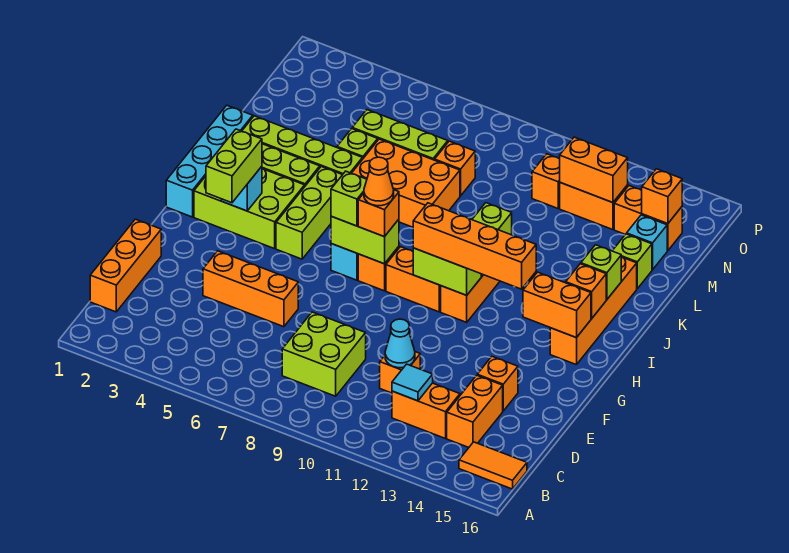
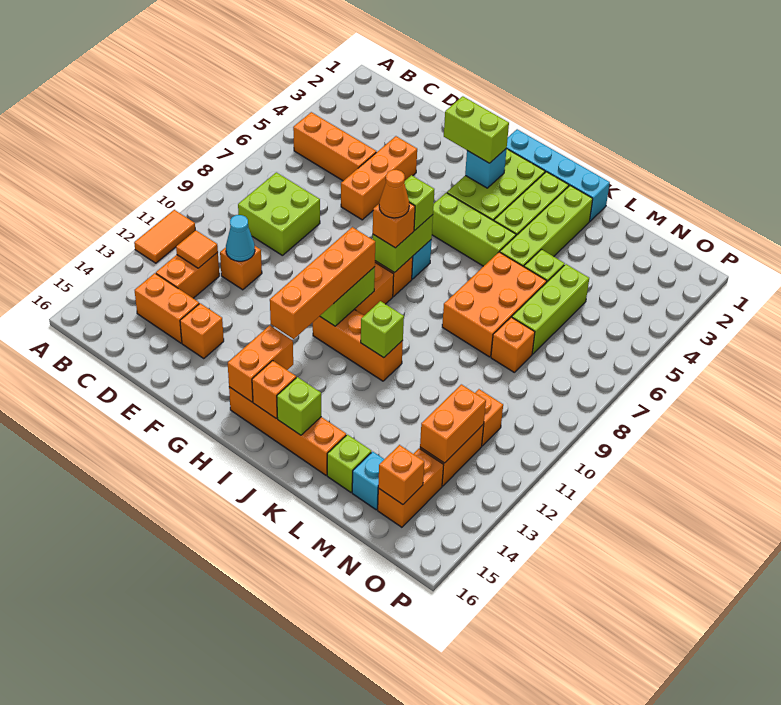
orange tile B15:B16 level 1 -> orange tile A11:A12 level 1
orange brick C1:E1 level 1 -> orange brick B5:D5 level 1
cyan tile C12 level 2 -> orange tile C12 level 2

